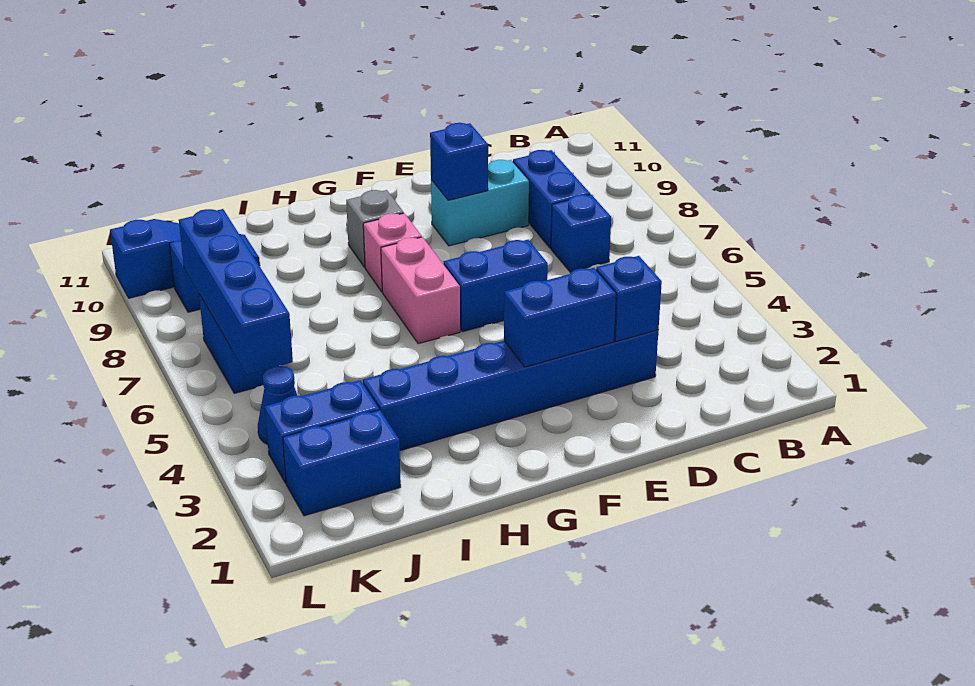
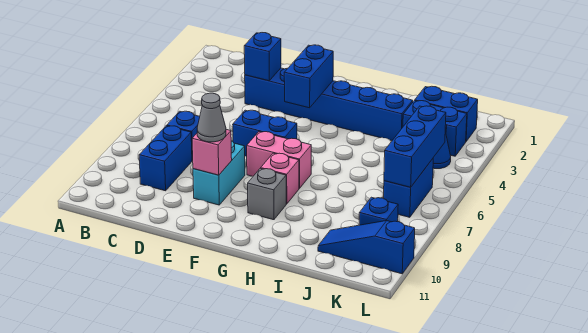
cyan brick D9:E9 level 1 -> cyan brick E8:E9 level 1
blue brick E3:F3 level 2 -> blue brick F3:F4 level 2
blue brick E9 level 2 -> pink brick E9 level 2
none -> grey cone E9 level 3
pink brick G6:G7 level 1 -> pink brick F7:G7 level 1
blue brick K5:K8 level 2 -> blue brick K5:K7 level 2

